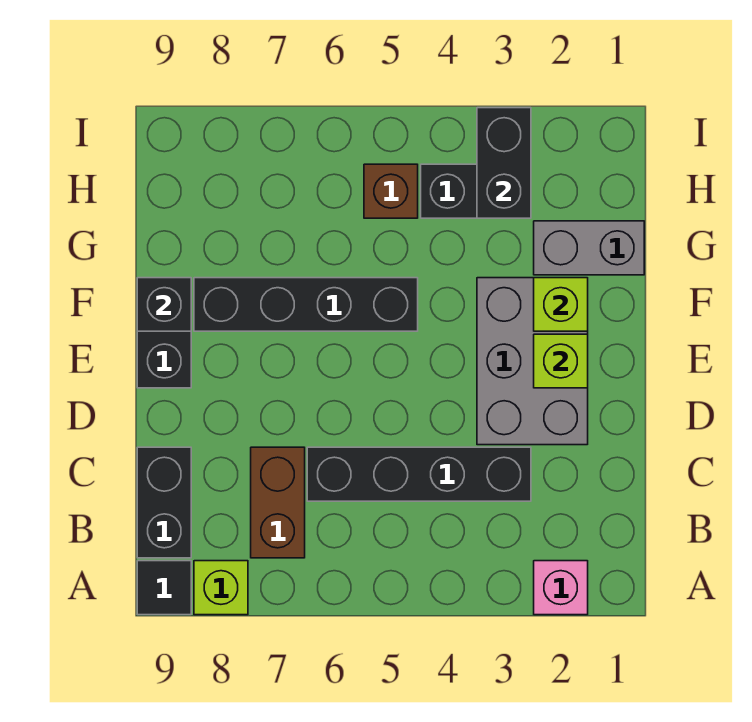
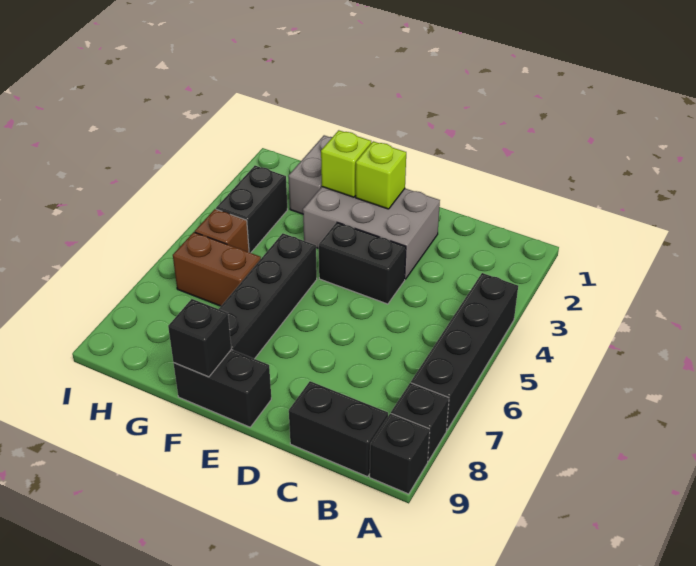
pink brick A2 level 1 -> none
lime brick A8 level 1 -> black brick A8 level 1
black tile A9 level 1 -> black brick A9 level 1
brown brick B7:C7 level 1 -> brown brick G6:H6 level 1
black brick C3:C6 level 1 -> black brick A4:A7 level 1
black brick H3:I3 level 2 -> black brick D4:E4 level 1

